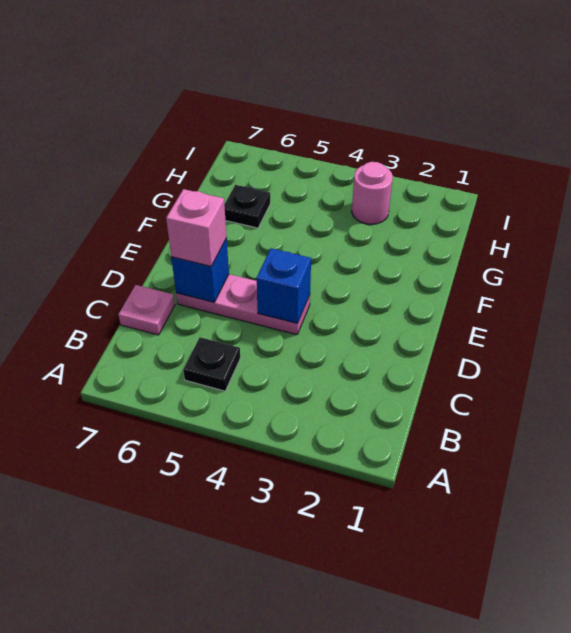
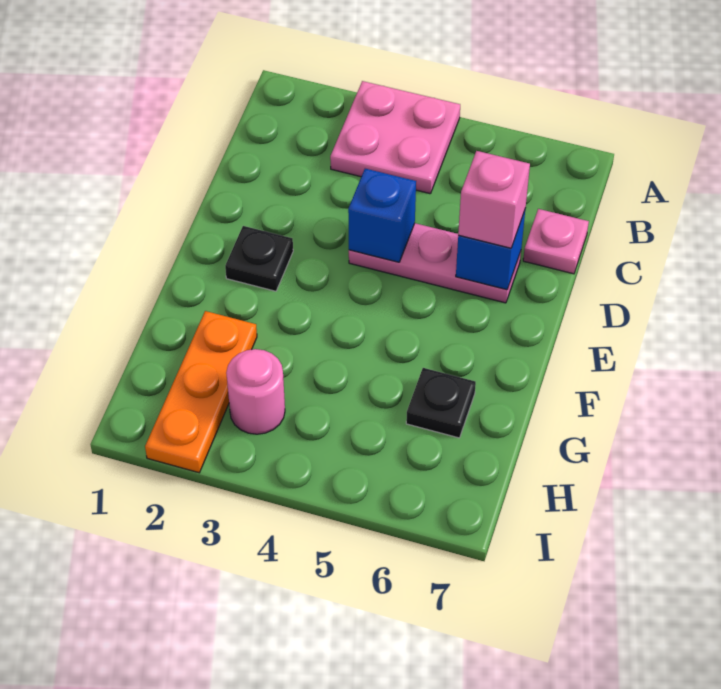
none -> pink plate A3:B4 level 1
black plate B5 level 1 -> black plate E2 level 1
none -> orange plate G2:I2 level 1

